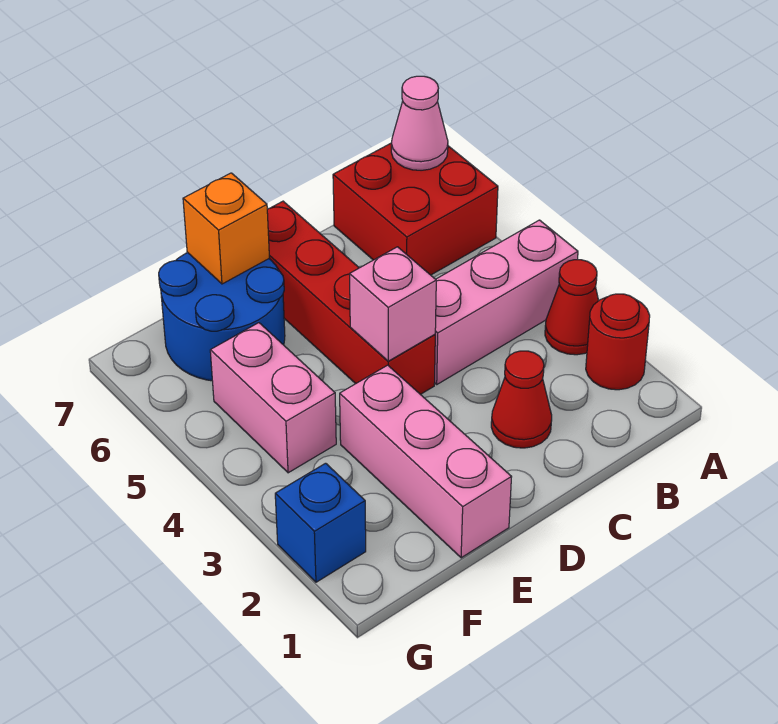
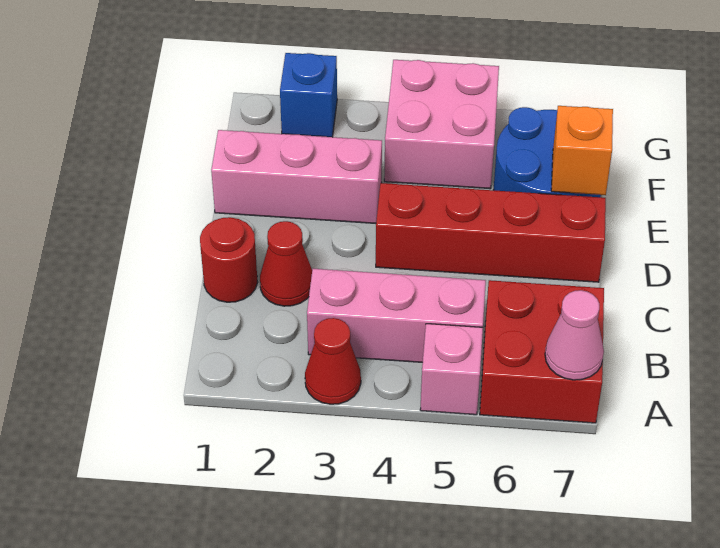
red round brick A2 level 1 -> red round brick C1 level 1
pink brick A4:C4 level 1 -> pink brick B3:B5 level 1
pink brick D4 level 2 -> pink brick A5 level 1
pink brick F4:F5 level 1 -> pink brick F4:G5 level 1

